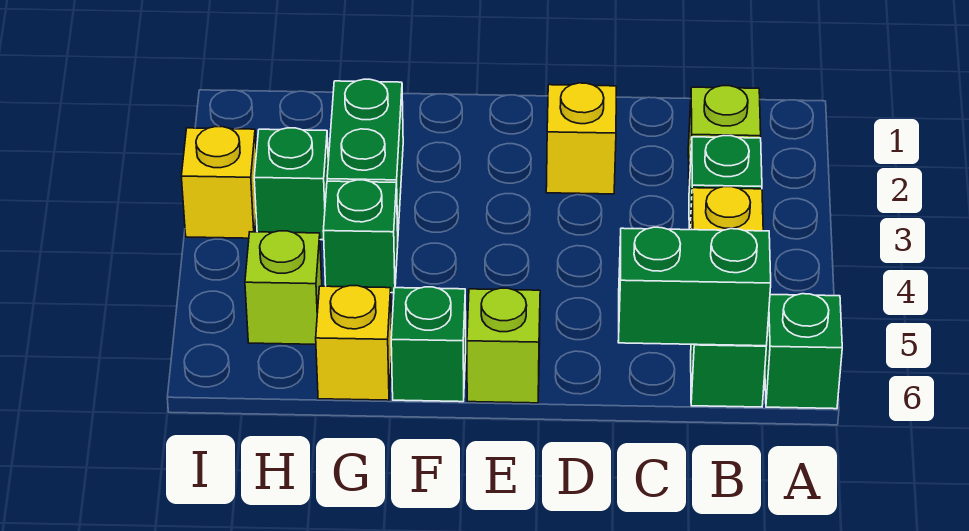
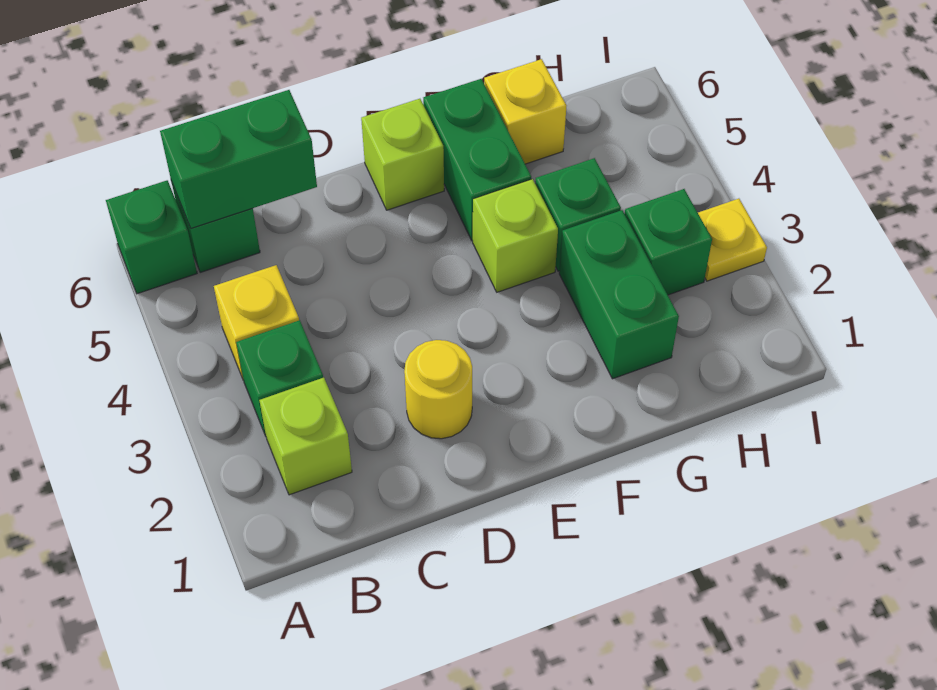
yellow brick D2 level 1 -> yellow round brick D2 level 1
green brick F6 level 1 -> green brick F5:F6 level 1
lime brick H5 level 1 -> lime brick F4 level 1
yellow brick I3 level 1 -> yellow plate I3 level 1

